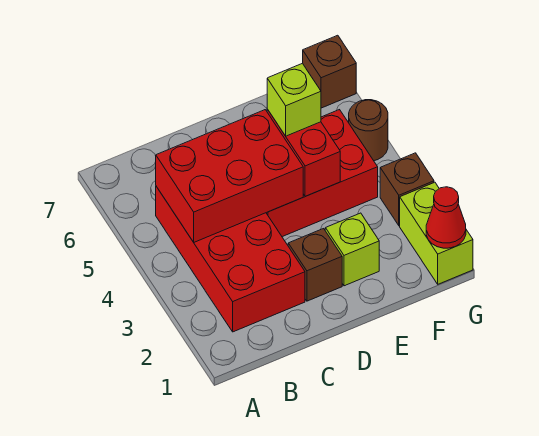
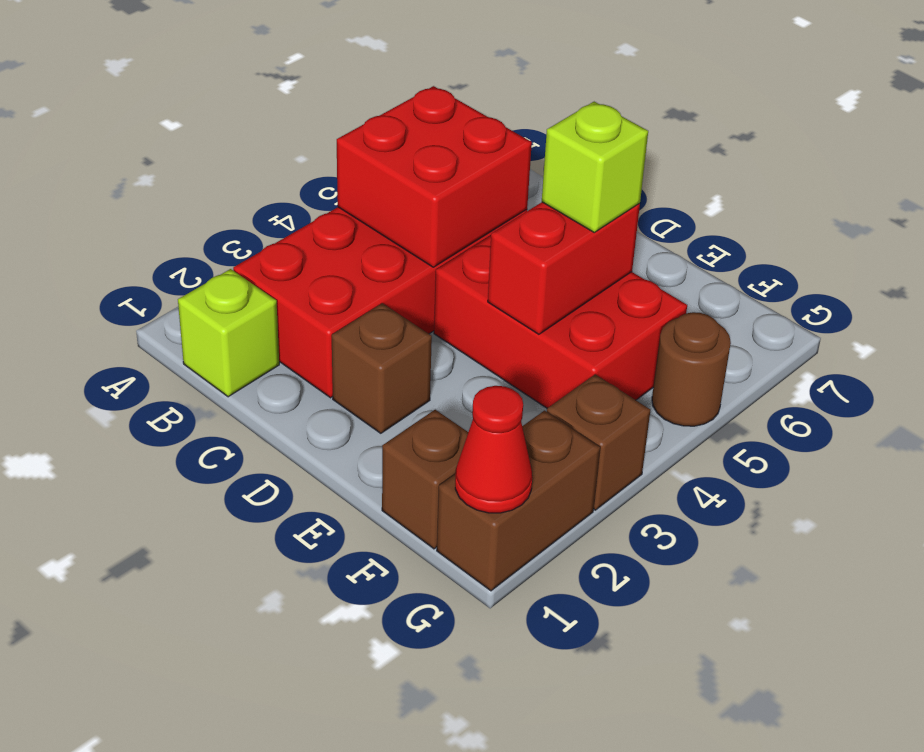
red brick B4:D5 level 2 -> red brick B4:C5 level 2
lime brick E2 level 1 -> lime brick B1 level 1
lime brick G1:G2 level 1 -> brown brick G1:G2 level 1
brown brick G7 level 1 -> brown brick F1 level 1

